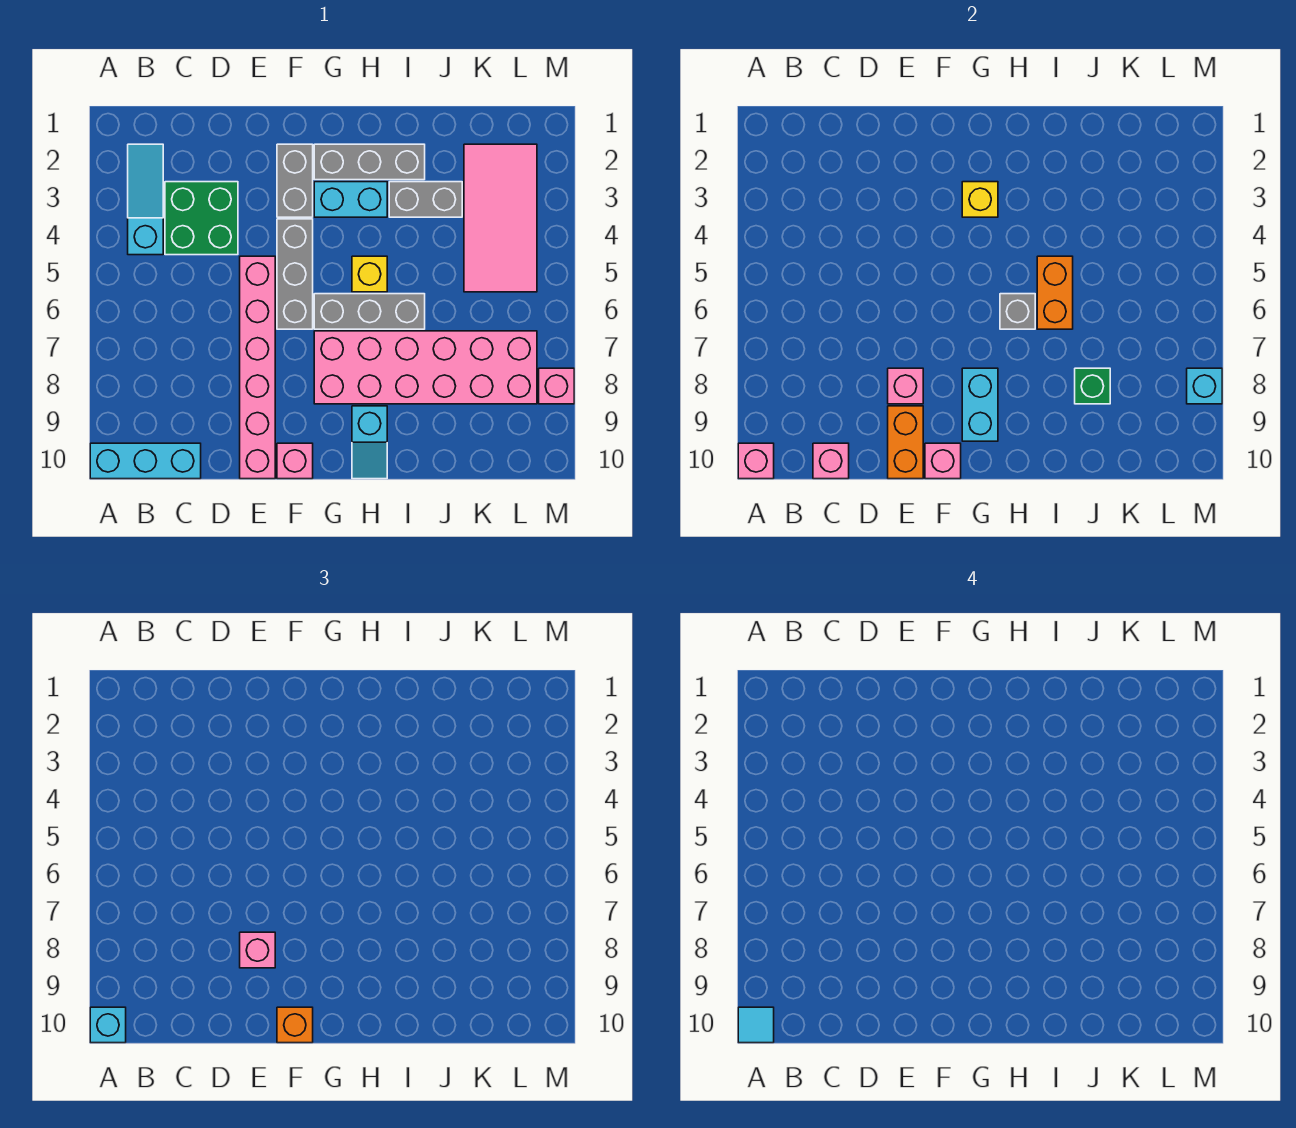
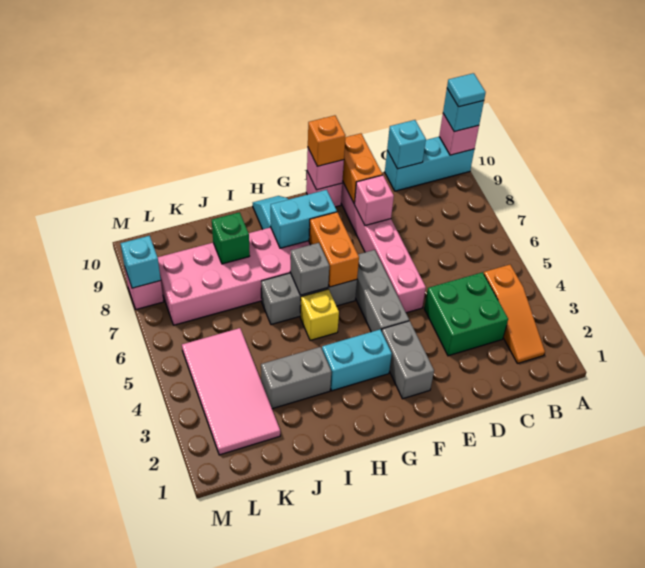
cyan slope B2:B4 level 1 top 4 -> orange slope B2:B4 level 1 top 4
pink brick C10 level 2 -> cyan brick C10 level 2
pink brick E8 level 3 -> none
grey brick G2:I2 level 1 -> none
yellow brick G3 level 2 -> none
cyan brick G8:G9 level 2 -> cyan brick G8:H8 level 2
orange brick I5:I6 level 2 -> orange brick G6:G7 level 2

